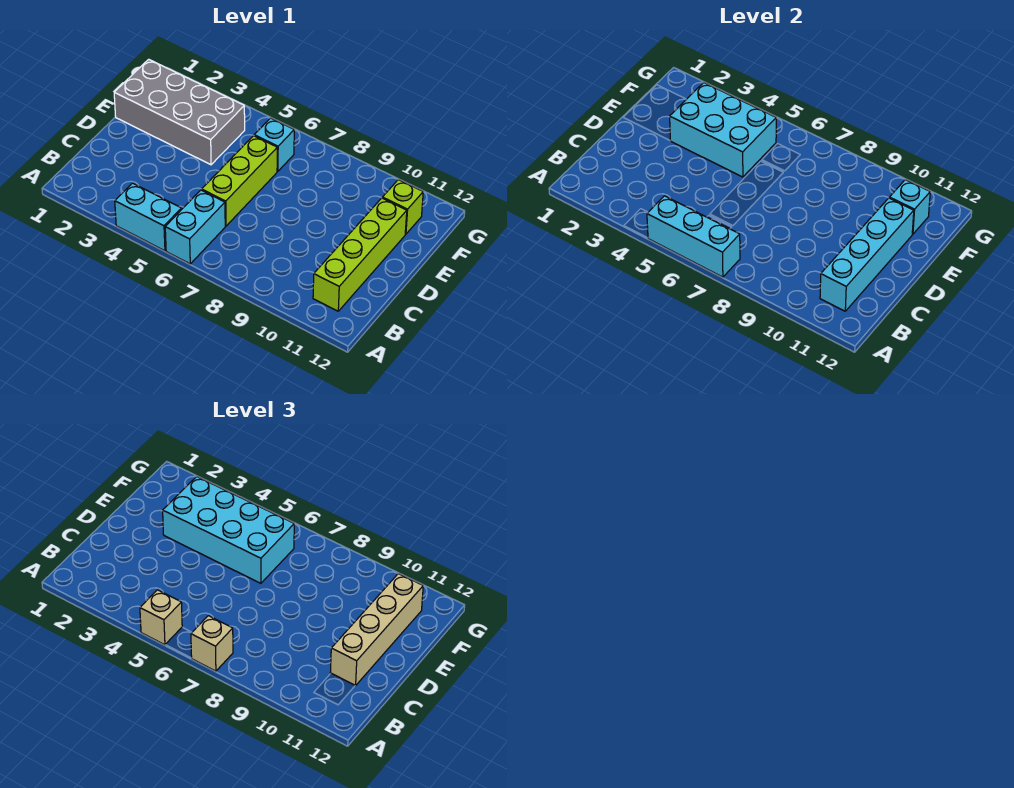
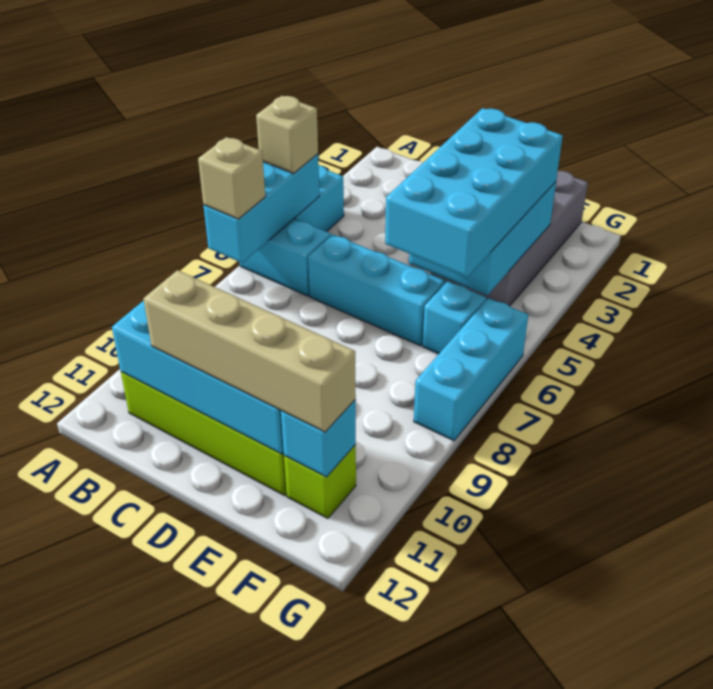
lime brick C6:E6 level 1 -> cyan brick C6:E6 level 1
none -> cyan brick G6:G8 level 1

